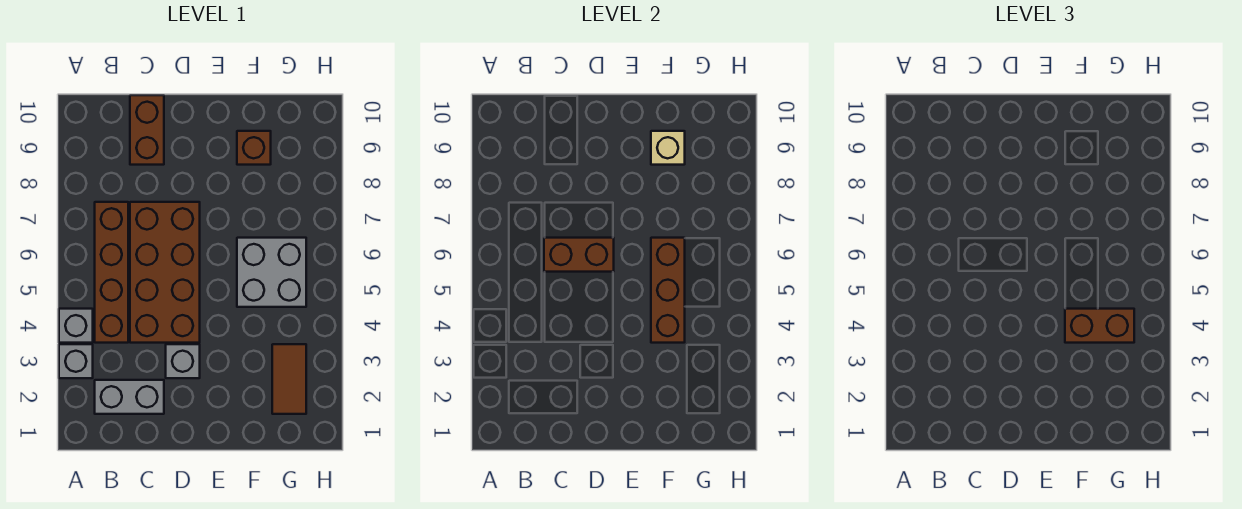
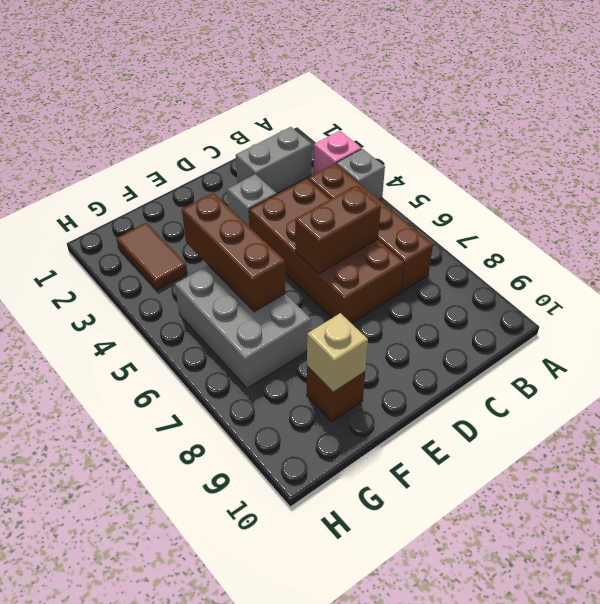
grey brick A3 level 1 -> pink brick A3 level 1
brown brick C9:C10 level 1 -> none
brown brick F4:G4 level 3 -> none
grey brick F5:G6 level 1 -> grey brick F5:G7 level 1

